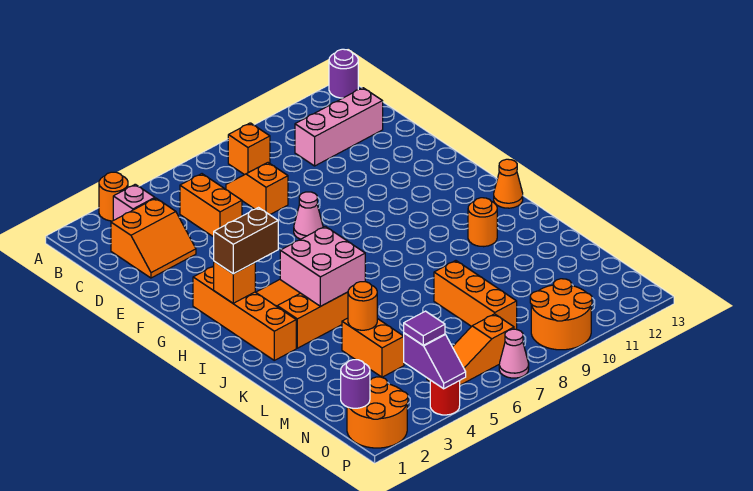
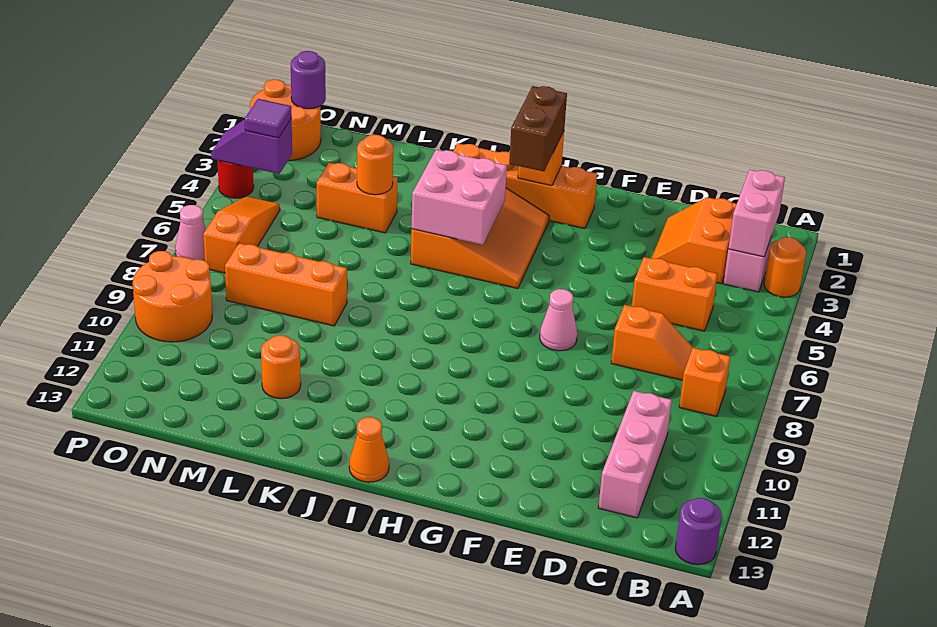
none -> pink brick B2:B3 level 2
orange round brick J11 level 1 -> orange round brick L11 level 1

